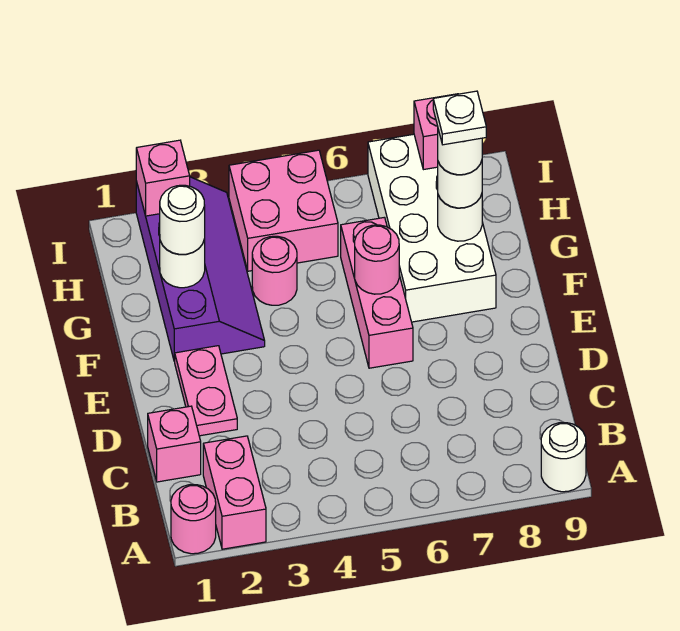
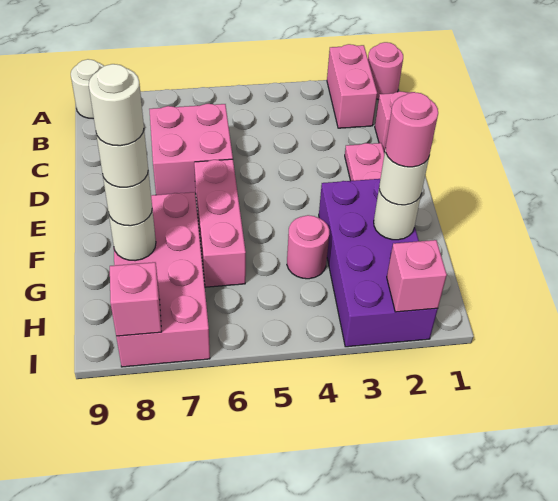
purple slope F2:I3 level 1 top 2 -> purple brick F2:I3 level 1
pink round brick F6 level 2 -> pink round brick G2 level 4
white brick F7:I8 level 1 -> pink brick F7:I8 level 1
white plate G8 level 5 -> white round brick G8 level 5
pink brick H4:I5 level 1 -> pink brick C6:D7 level 1

